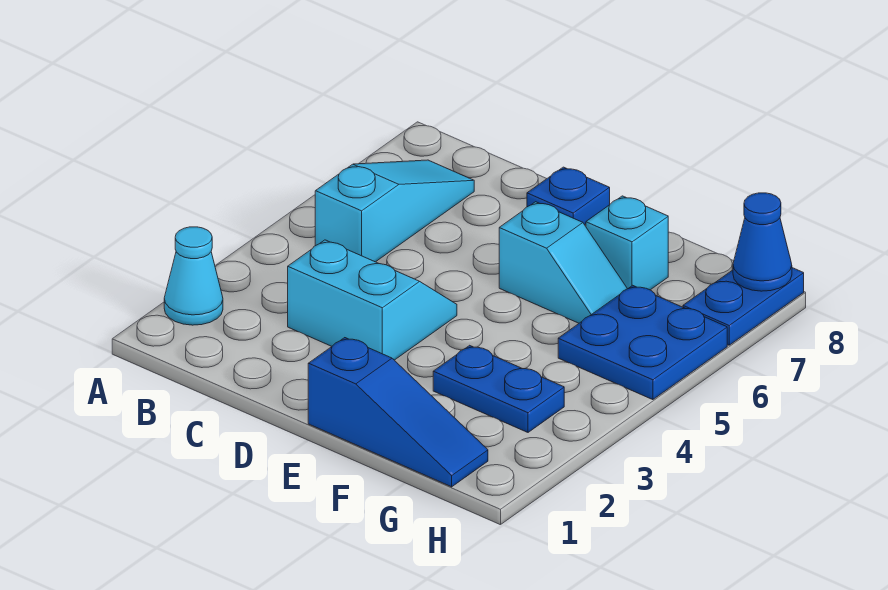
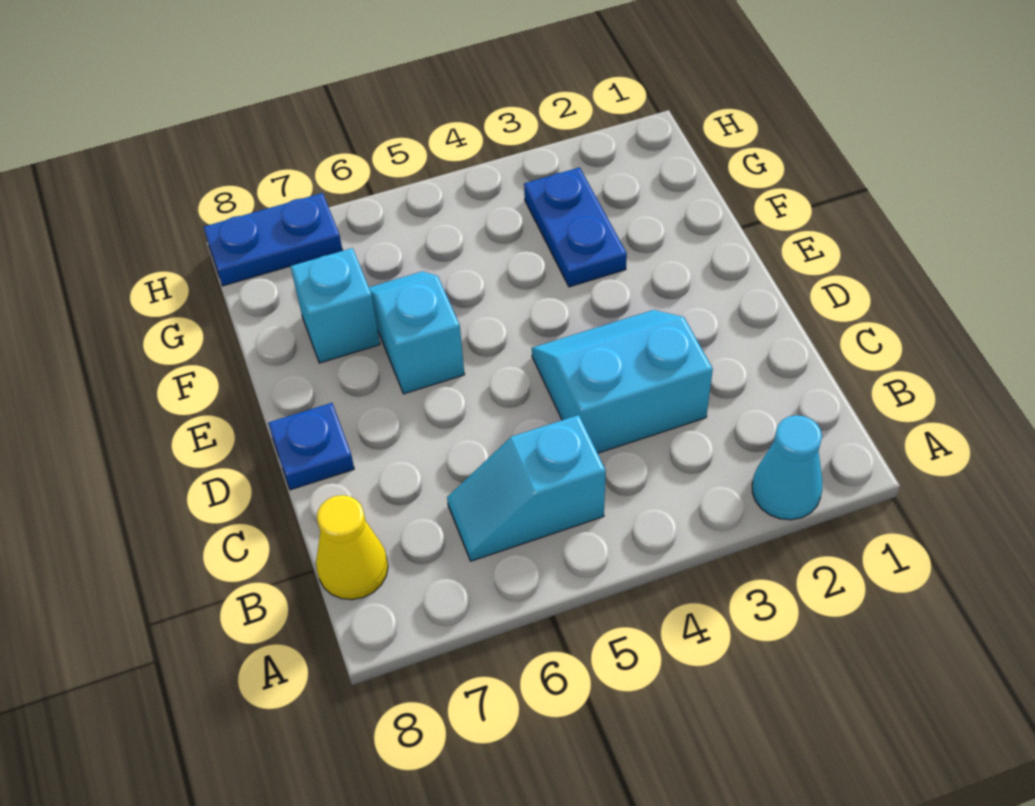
cyan slope B5:B7 level 1 top 5 -> cyan slope B5:B6 level 1 top 5
none -> yellow cone B8 level 1
cyan slope C3:D4 level 1 top 3 -> cyan slope C3:D4 level 1 top C
blue slope E1:G1 level 1 top E -> none
blue plate G5:H6 level 1 -> none
blue cone H8 level 2 -> none

